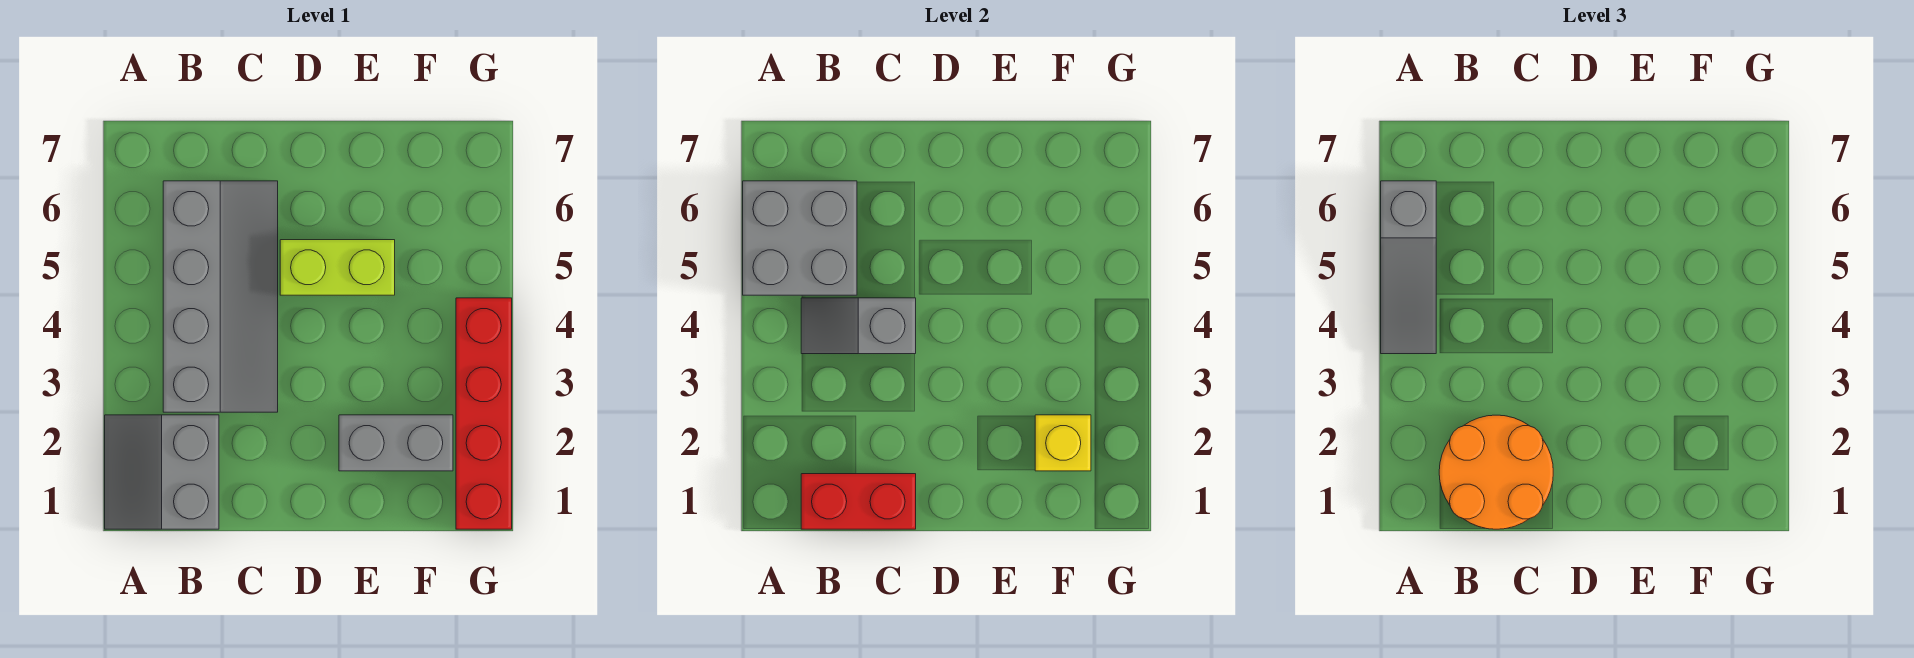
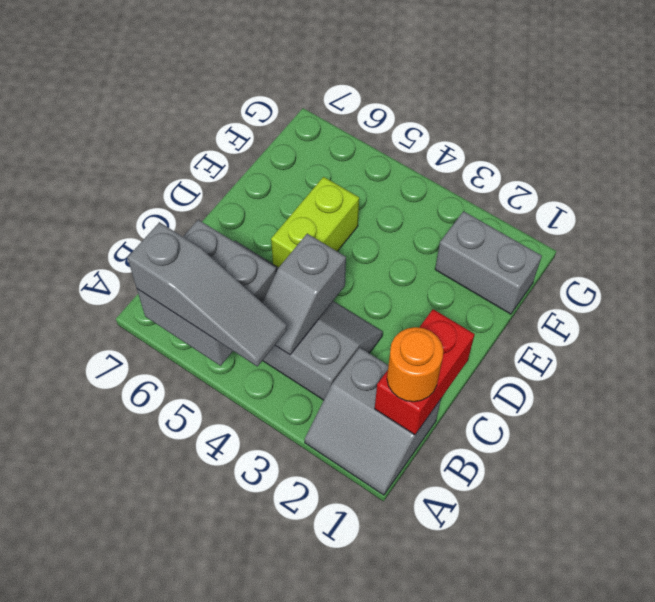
orange round brick B1:C2 level 3 -> orange round brick B1 level 3
grey brick E2:F2 level 1 -> grey brick F1:F2 level 1
yellow brick F2 level 2 -> none
red brick G1:G4 level 1 -> none

